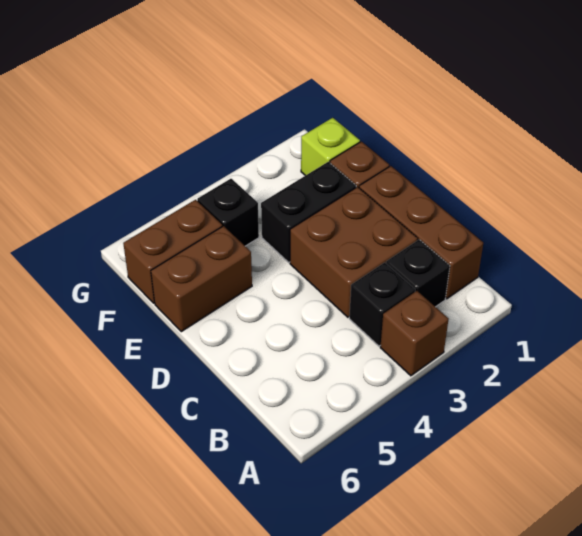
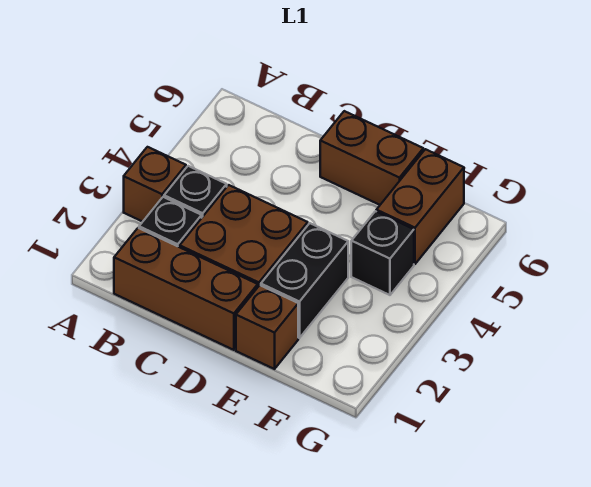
brown brick E5:E6 level 1 -> brown brick D6:E6 level 1
lime brick F1 level 1 -> none

